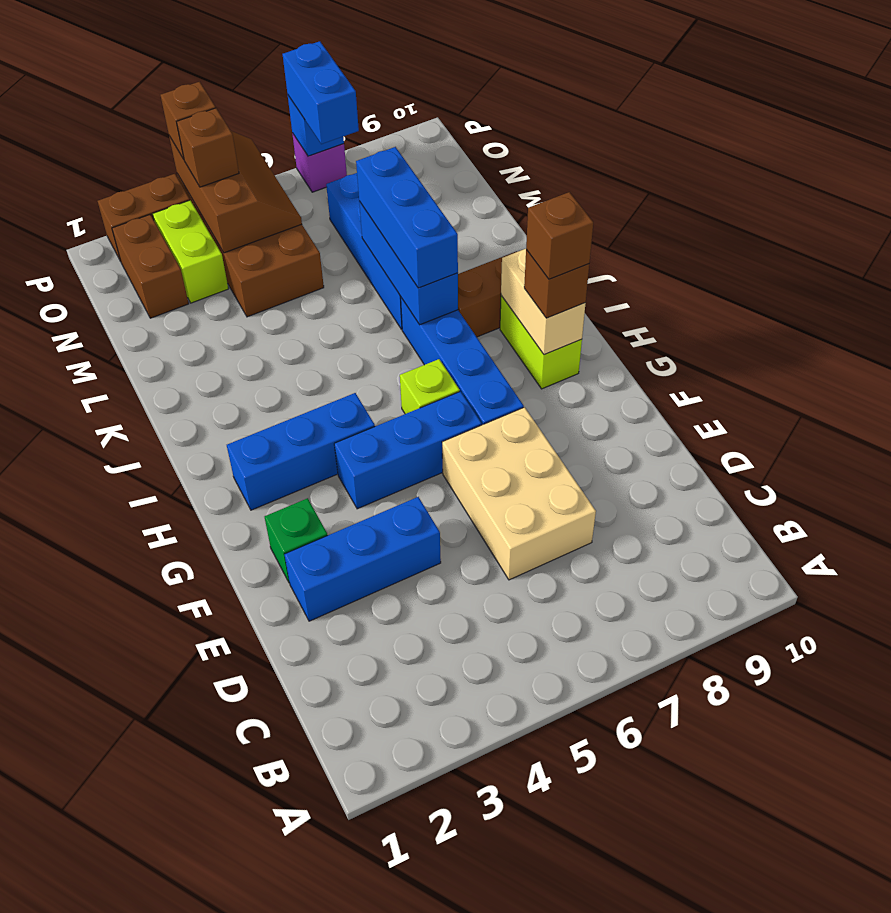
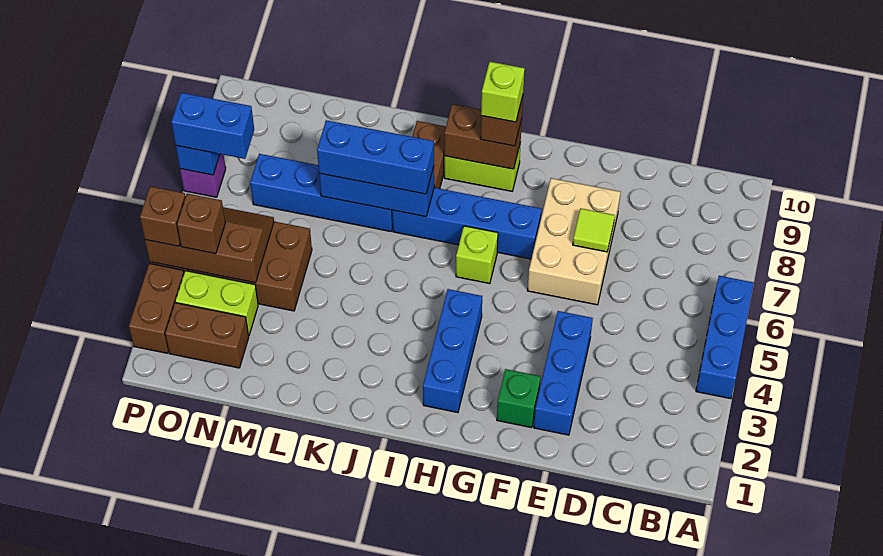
tan brick D6:F7 level 1 -> tan brick E6:F8 level 1
none -> lime tile E7 level 2
blue brick G4:G6 level 1 -> blue brick A4:A6 level 1
tan brick H9:I9 level 2 -> brown brick H9:I9 level 2
brown brick H9 level 4 -> lime brick H9 level 4

